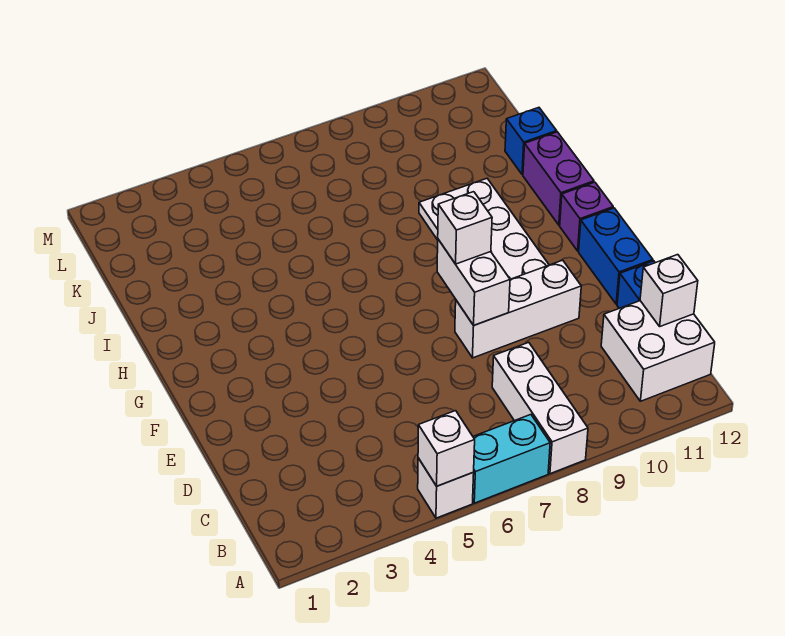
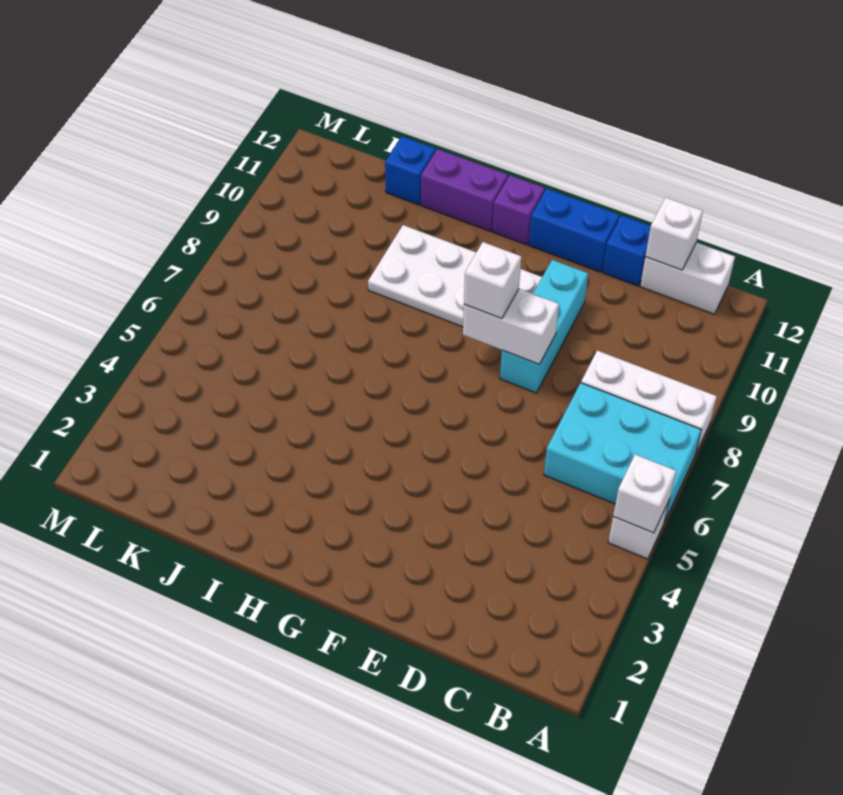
cyan brick A6:A7 level 1 -> cyan brick A6:C7 level 1
white brick B11:C12 level 1 -> white brick B12:C12 level 1
white brick E8:E10 level 1 -> cyan brick E8:E10 level 1

